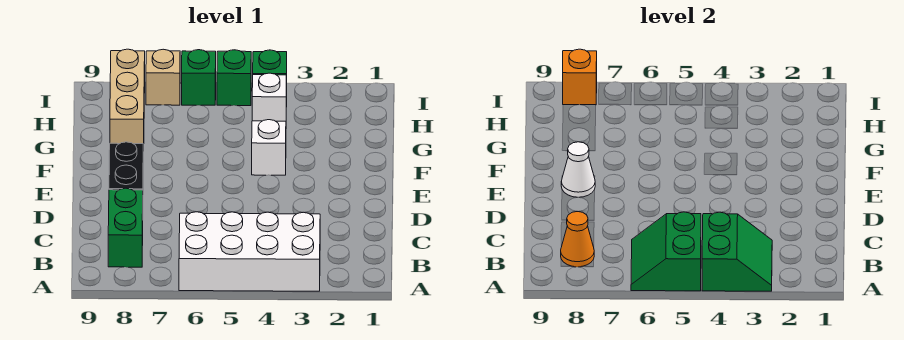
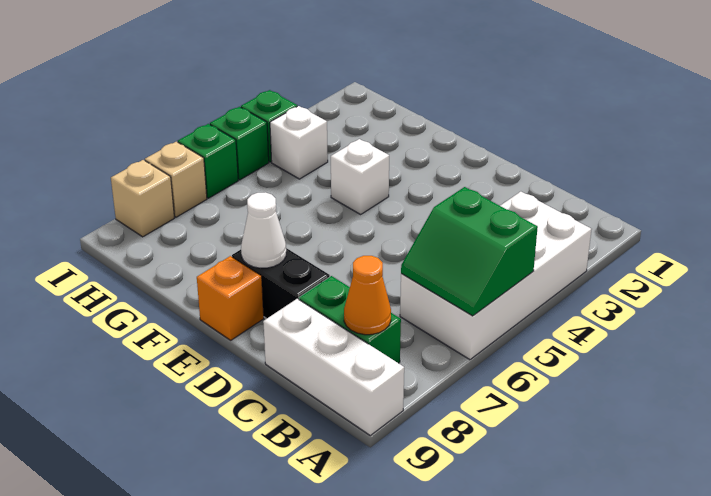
green slope A3:B4 level 2 top 4 -> none
none -> white brick A9:C9 level 1
tan brick G8:I8 level 1 -> tan brick I8 level 1
orange brick I8 level 2 -> orange brick E9 level 1

